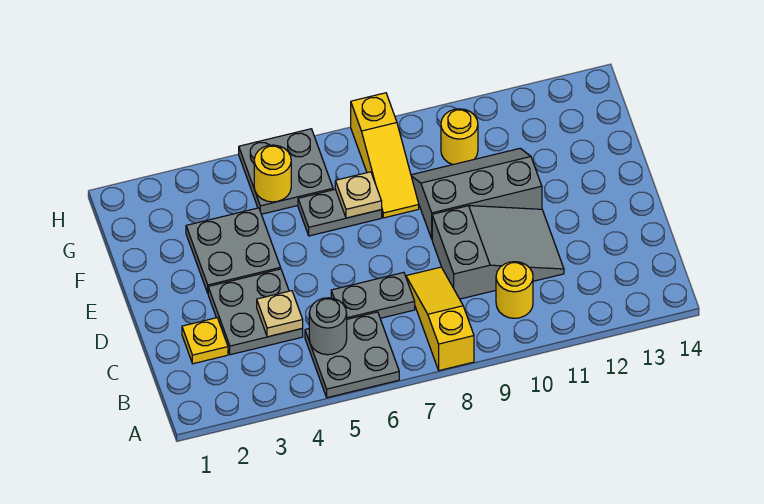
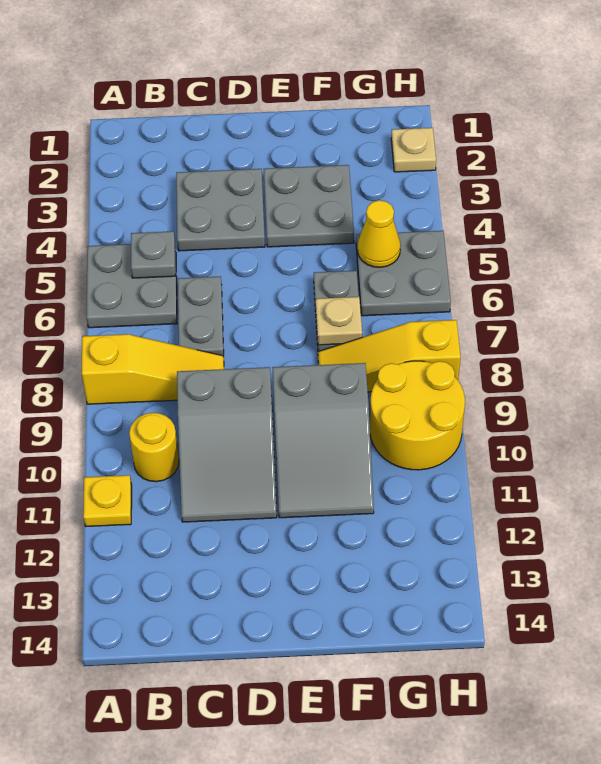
grey round brick B5 level 2 -> grey plate B5 level 2
yellow plate C2 level 1 -> yellow plate A11 level 1
tan plate C4 level 2 -> tan plate H2 level 1
grey slope E9:F11 level 1 top E -> grey slope E9:F11 level 1 top 9
yellow round brick G5 level 2 -> yellow cone G5 level 2
yellow round brick G10 level 1 -> yellow round brick G9:H10 level 1

